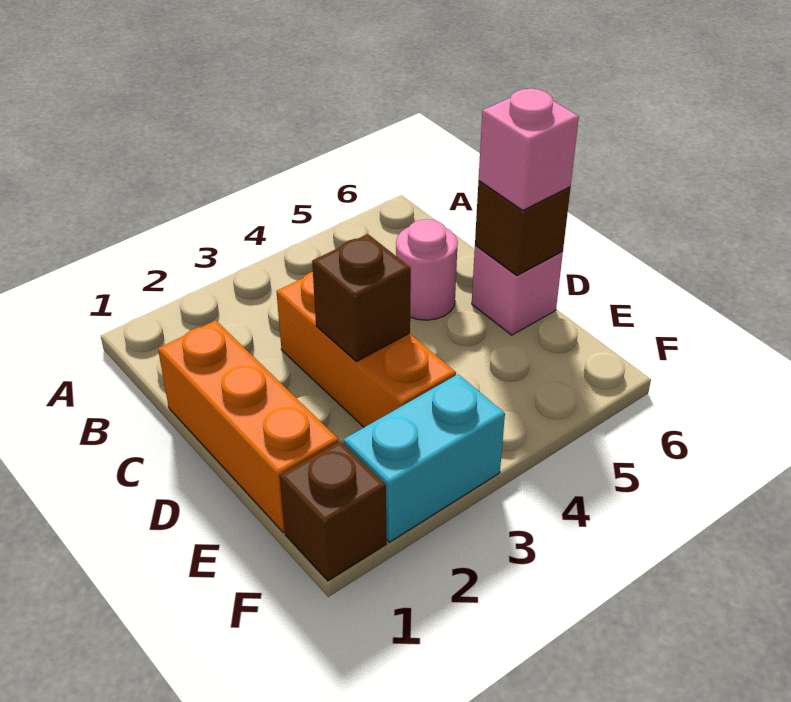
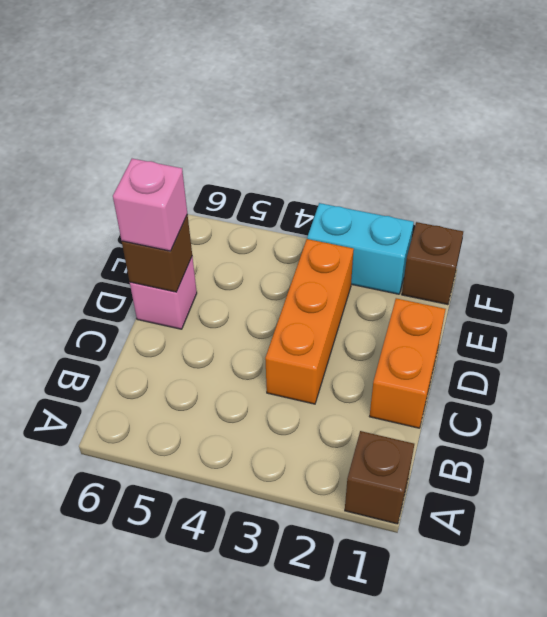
orange brick C1:E1 level 1 -> orange brick C1:D1 level 1
pink round brick C5 level 1 -> none
brown brick D3 level 2 -> brown brick A1 level 1

